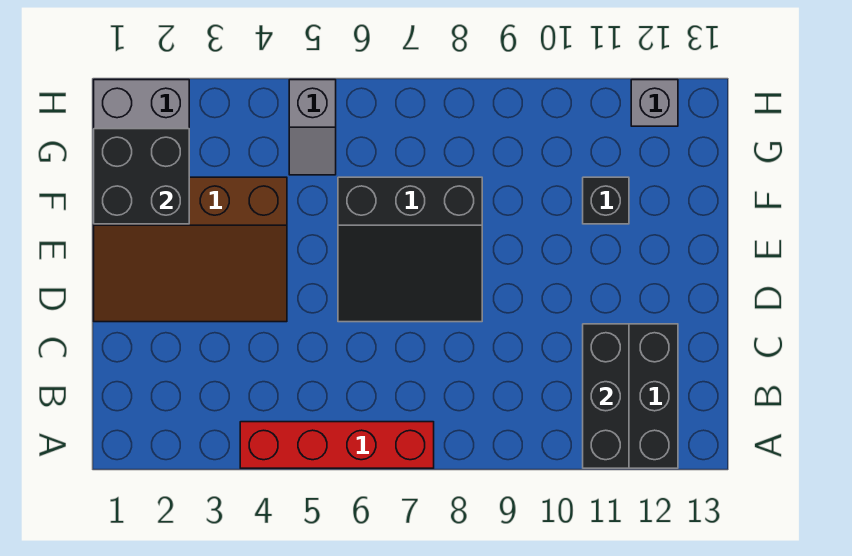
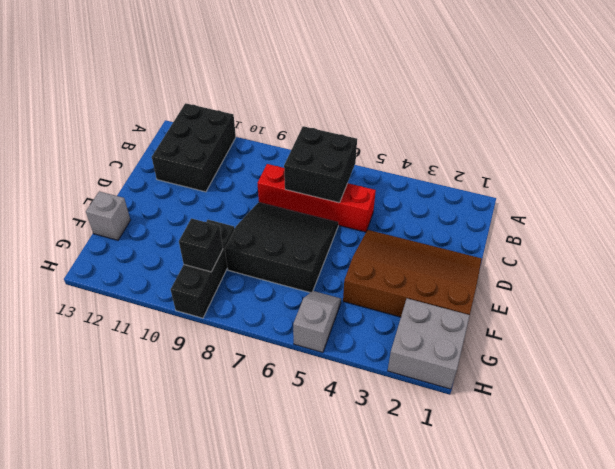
red brick A4:A7 level 1 -> red brick C5:C8 level 1
black brick A11:C11 level 2 -> black brick F9:H9 level 1
black brick F1:G2 level 2 -> black brick B6:C7 level 2
black brick F11 level 1 -> black brick G9 level 2
grey brick H12 level 1 -> grey brick F13 level 1

